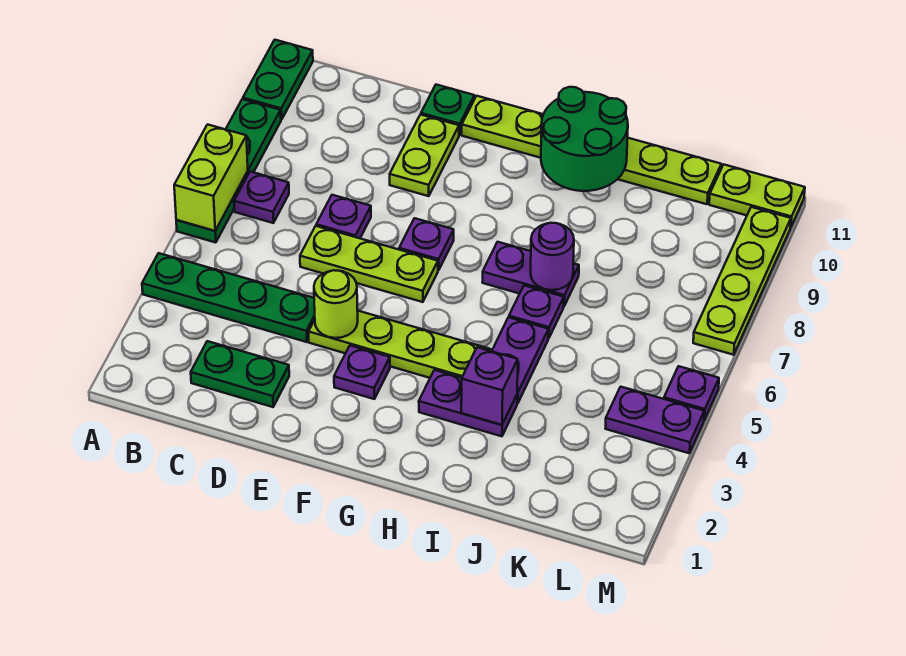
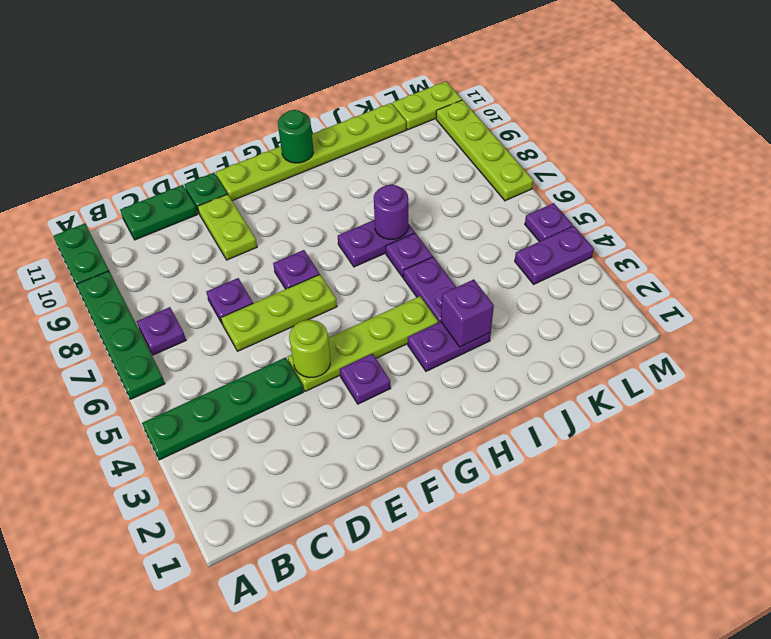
lime brick A6:A7 level 2 -> none
green plate C2:D2 level 1 -> green plate C11:D11 level 1
green round brick H10:I11 level 2 -> green round brick H11 level 2

